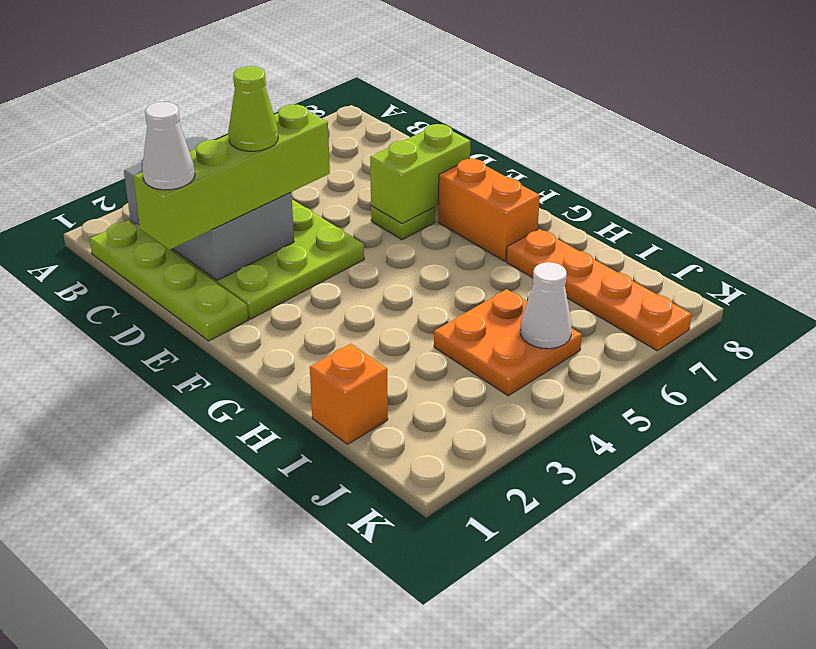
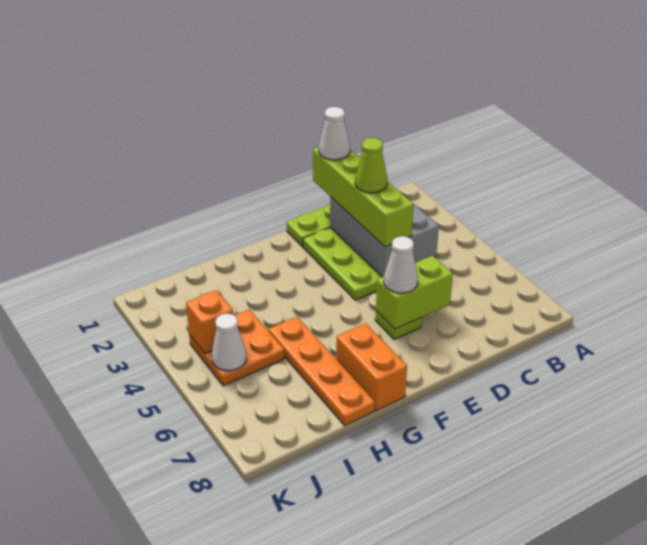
grey brick B2:D3 level 2 -> grey brick C2:D4 level 2
lime brick E6:E7 level 2 -> lime brick D6:E6 level 2
none -> white cone E6 level 3
orange brick F7:G7 level 1 -> orange brick G7:G8 level 1
orange plate H7:K7 level 1 -> orange plate H5:H8 level 1
orange brick I1 level 1 -> orange brick J4 level 2

